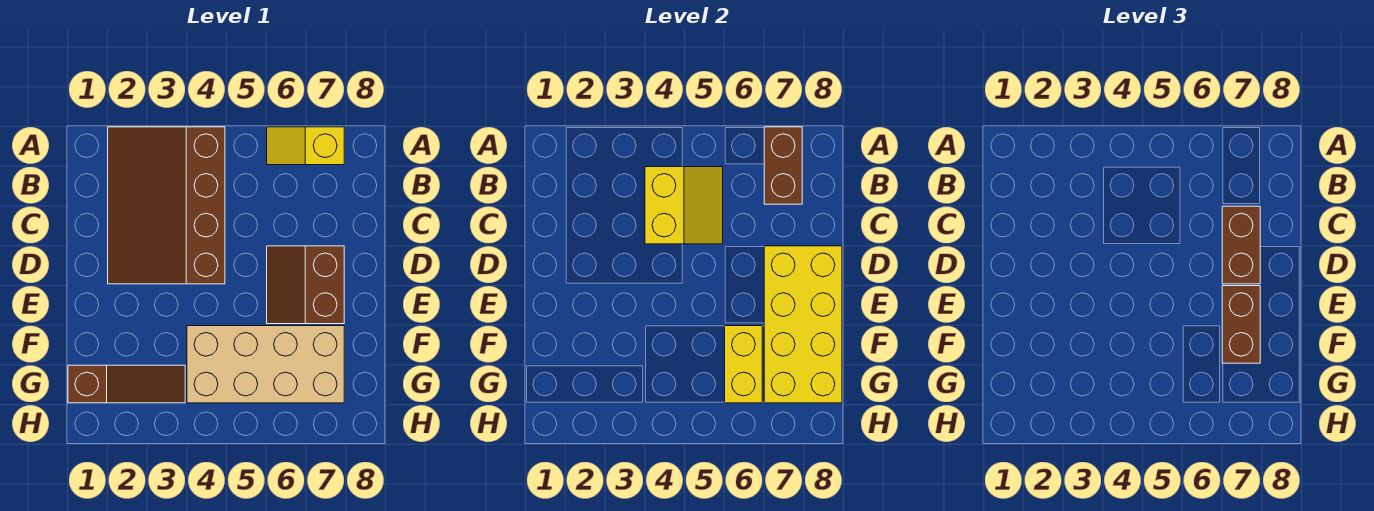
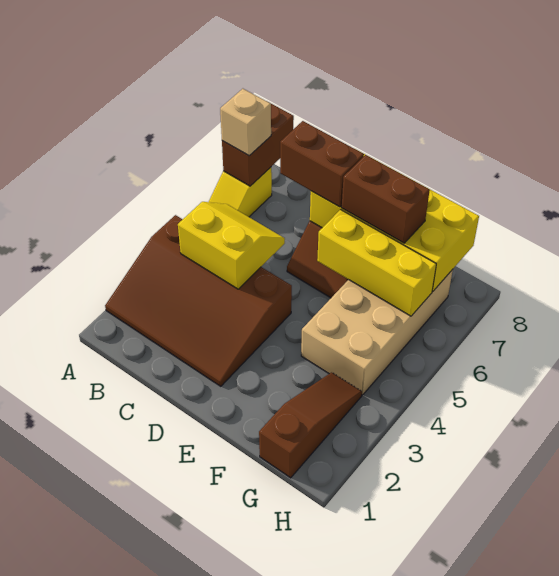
brown brick A7:B7 level 2 -> brown brick A7:A8 level 2
none -> tan brick A7 level 3
yellow brick F6:G6 level 2 -> yellow brick E6:G6 level 2

